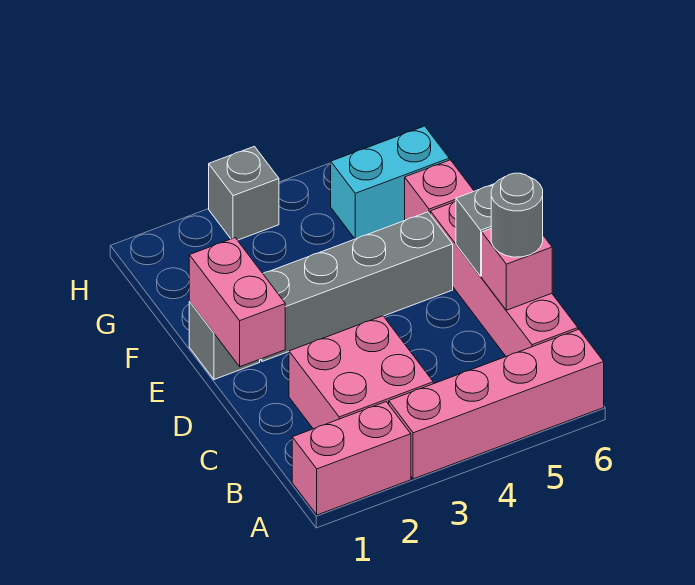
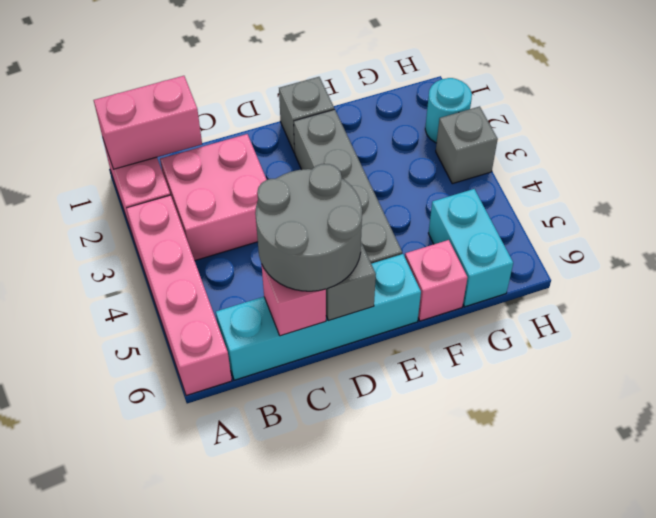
pink brick B6:E6 level 1 -> cyan brick B6:E6 level 1
grey round brick C6 level 3 -> grey round brick C5:D6 level 3
pink brick D1:E1 level 2 -> pink brick A1:B1 level 2
none -> cyan round brick H2 level 1

